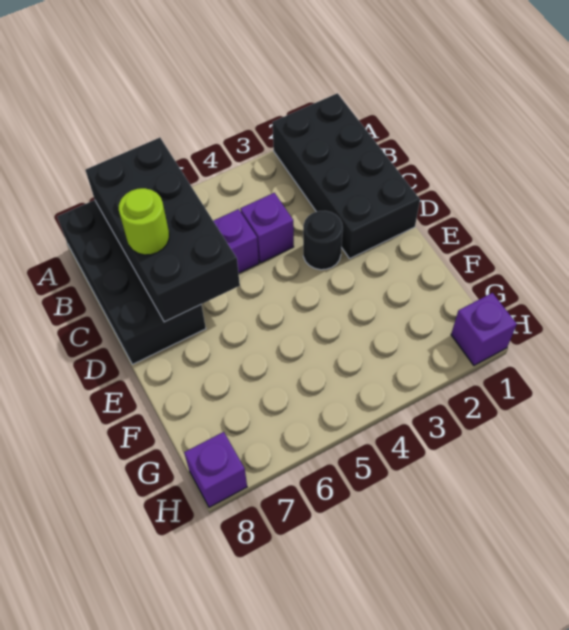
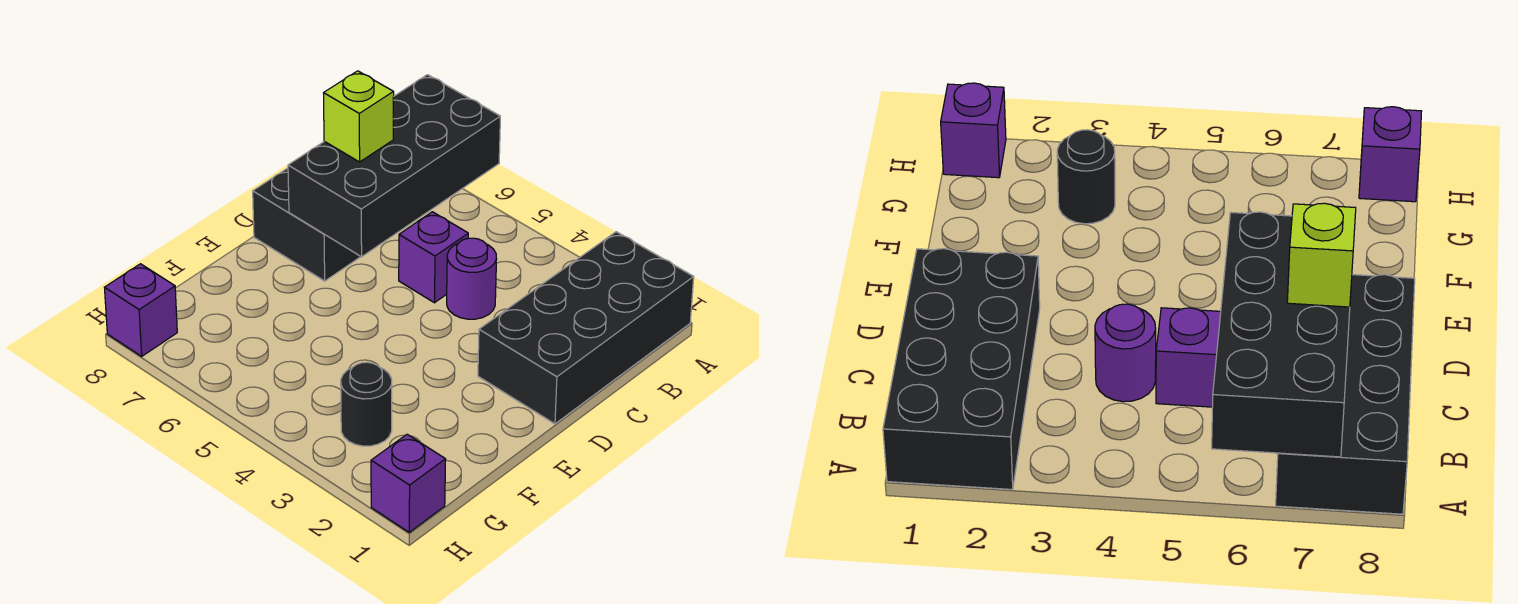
purple brick C4 level 1 -> purple round brick C4 level 1
lime round brick C7 level 3 -> lime brick C7 level 3
black round brick D3 level 1 -> black round brick G3 level 1

